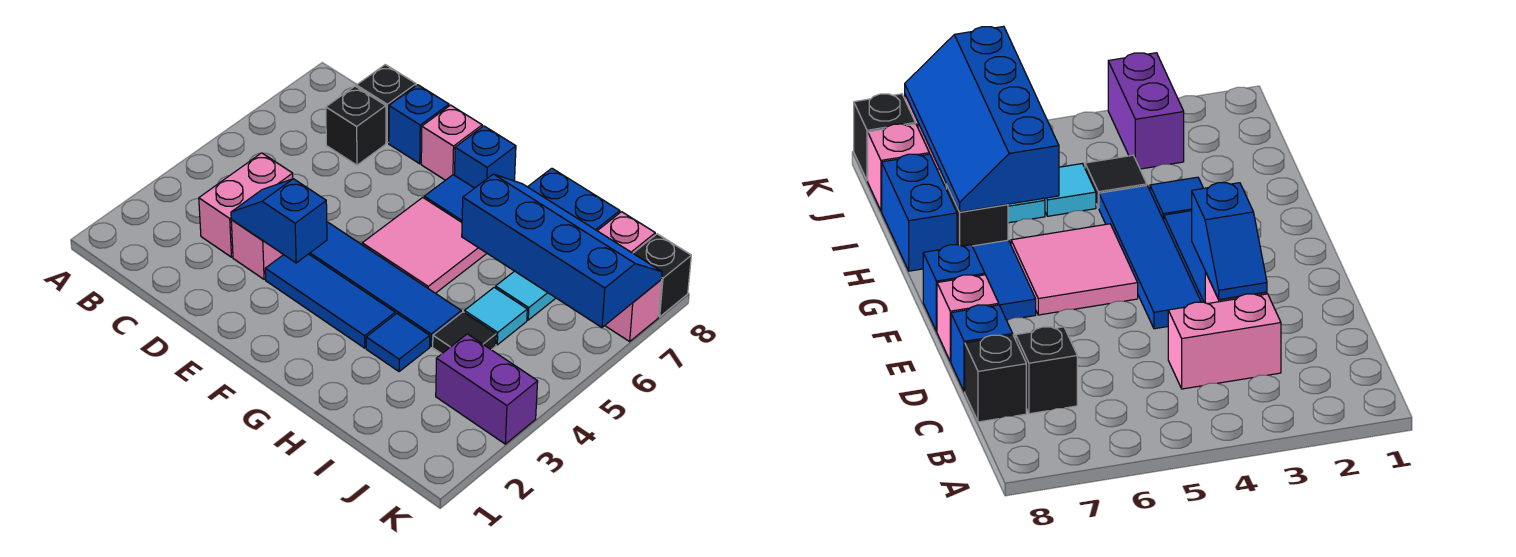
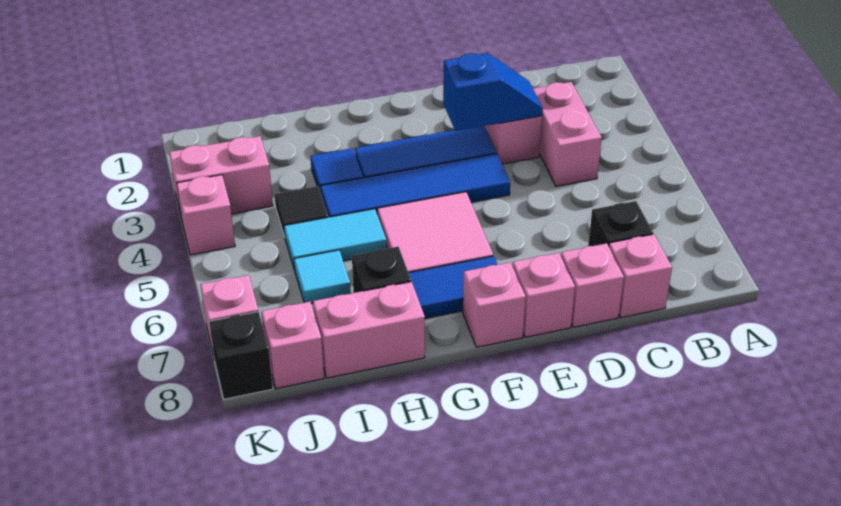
black brick C8 level 1 -> pink brick C8 level 1
blue brick D8 level 1 -> pink brick D8 level 1
blue brick F8 level 1 -> pink brick F8 level 1
blue slope H6:K7 level 2 top 6 -> none
blue brick H8:I8 level 1 -> pink brick H8:I8 level 1
cyan tile I5 level 1 -> cyan tile H5:I5 level 1
purple brick J3:K3 level 1 -> pink brick J3:K3 level 1
none -> pink brick K4 level 1

